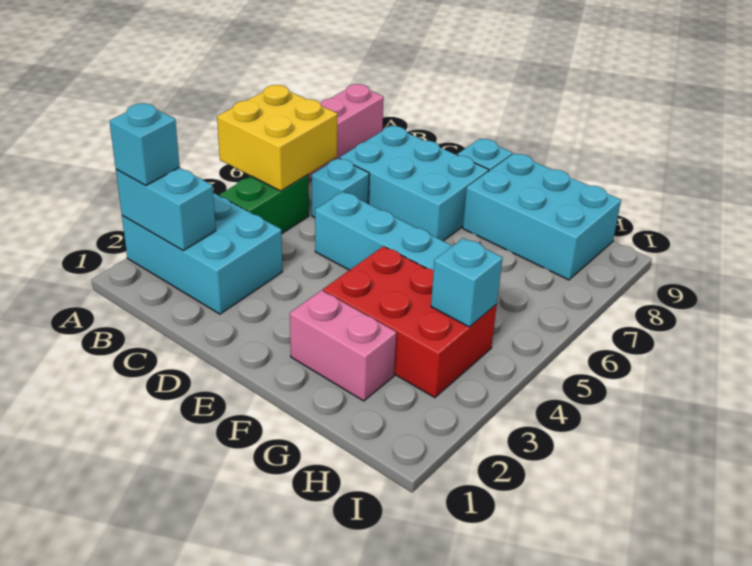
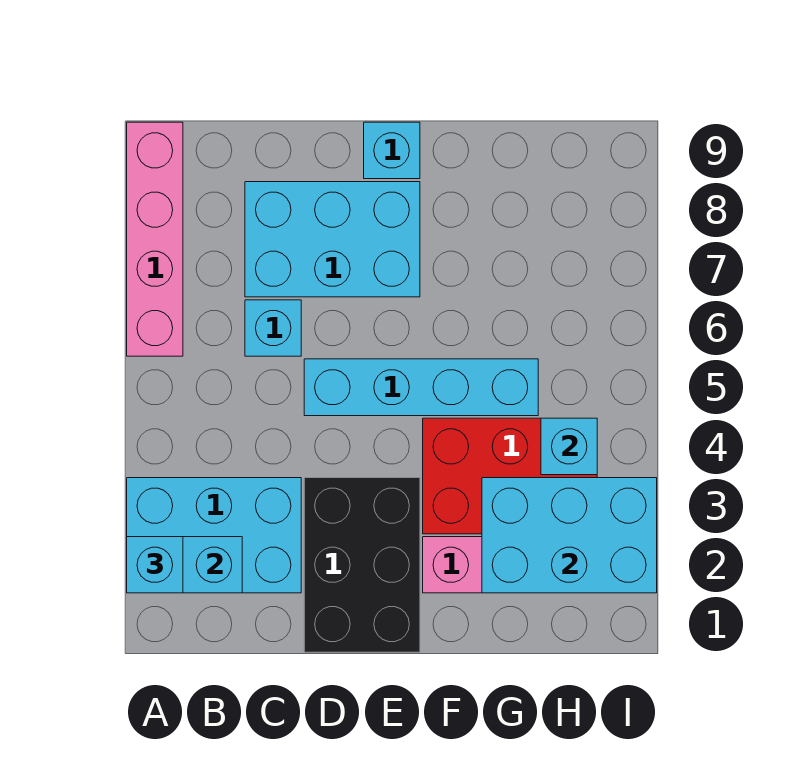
yellow brick A5:B6 level 2 -> none
green brick B4:B5 level 1 -> none
none -> black brick D1:E3 level 1
cyan brick F8:H9 level 1 -> cyan brick G2:I3 level 2

